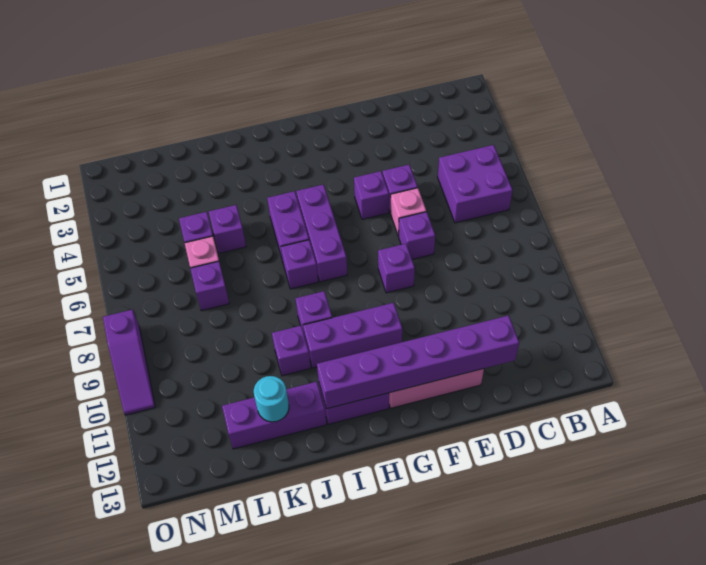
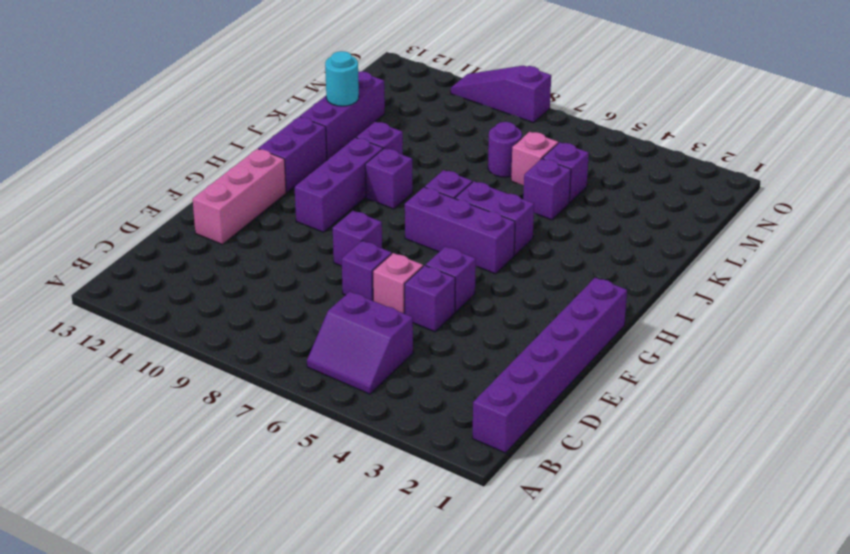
purple brick B5:C6 level 1 -> purple slope B5:C6 level 1 top C
purple brick D12:I12 level 2 -> purple brick B1:G1 level 1
purple brick L7 level 1 -> purple round brick L7 level 1

